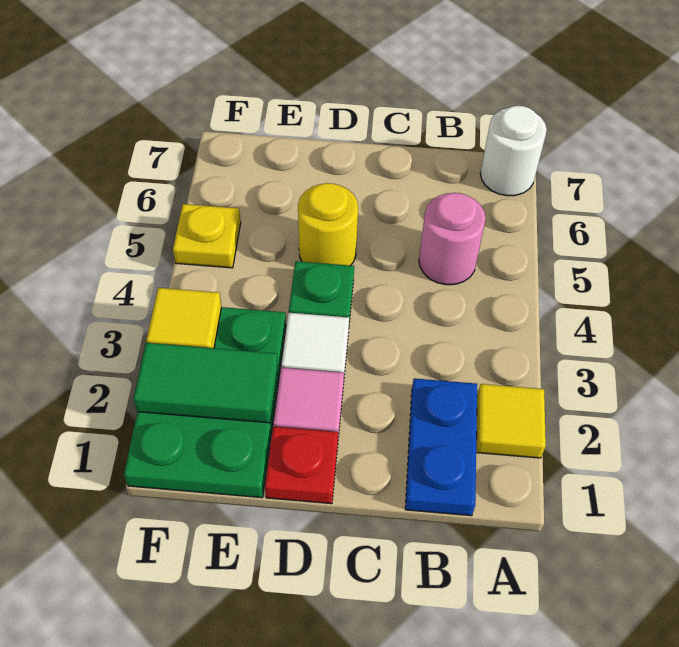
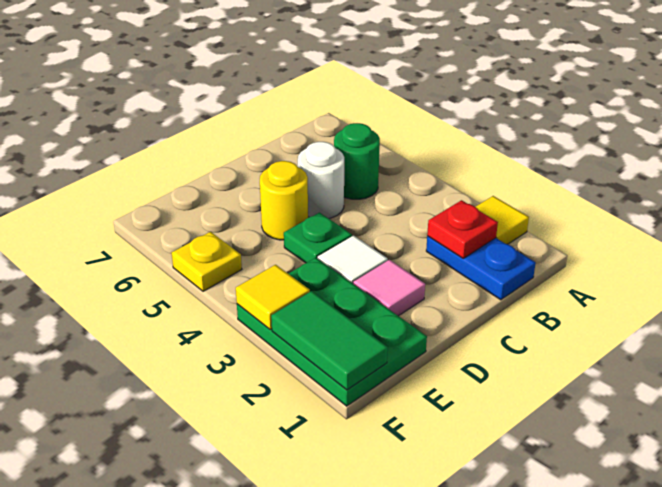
white round brick A7 level 1 -> white round brick C5 level 1
pink round brick B5 level 1 -> green round brick B5 level 1
red plate D1 level 1 -> red plate B2 level 2
green tile E2:F2 level 2 -> green tile F1:F2 level 2

